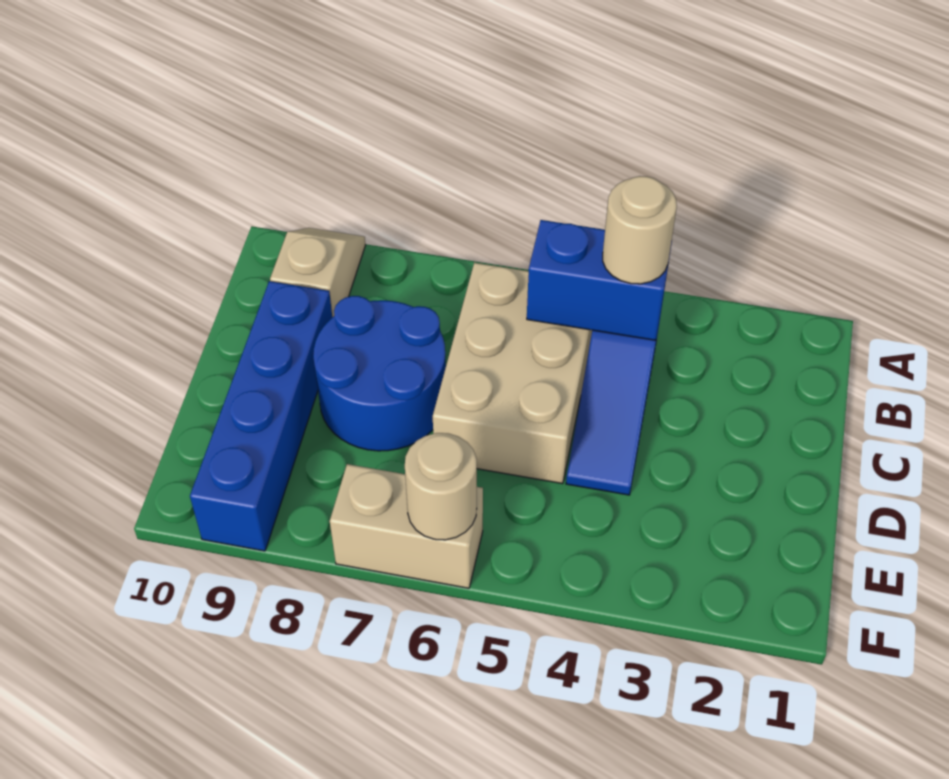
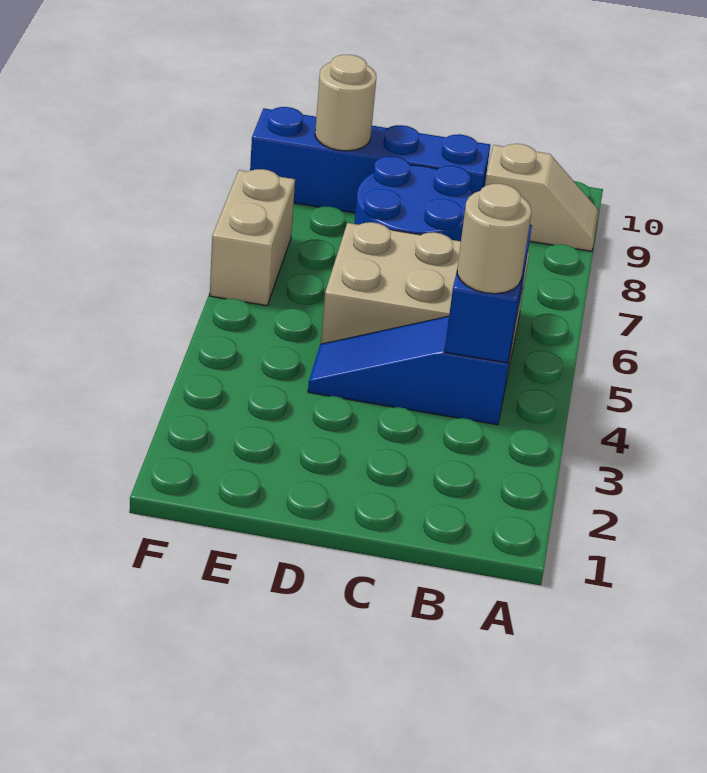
tan round brick F6 level 2 -> tan round brick E9 level 2

